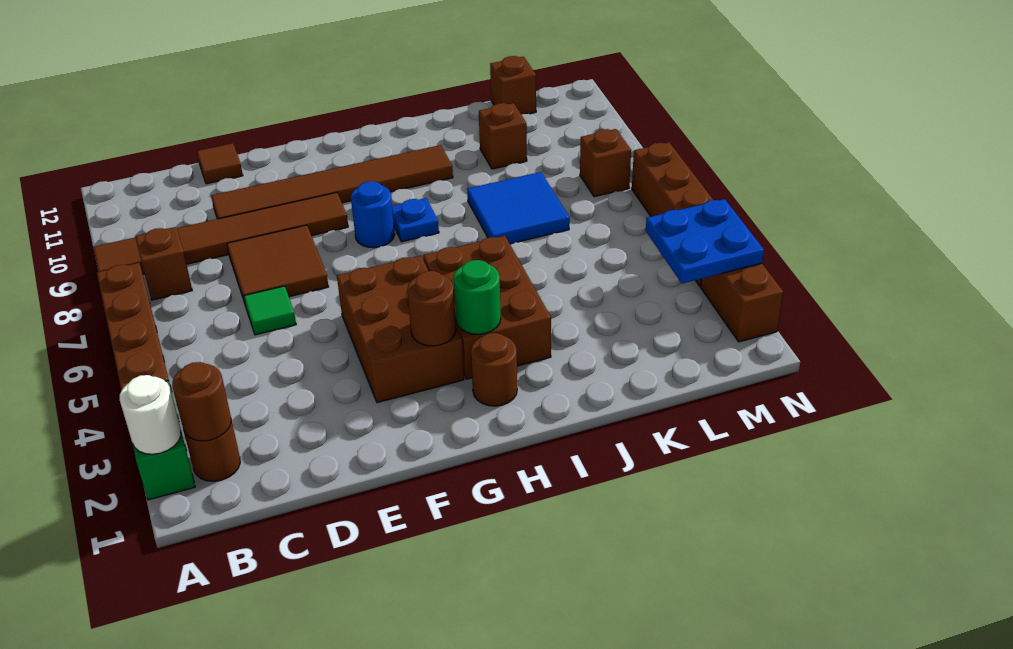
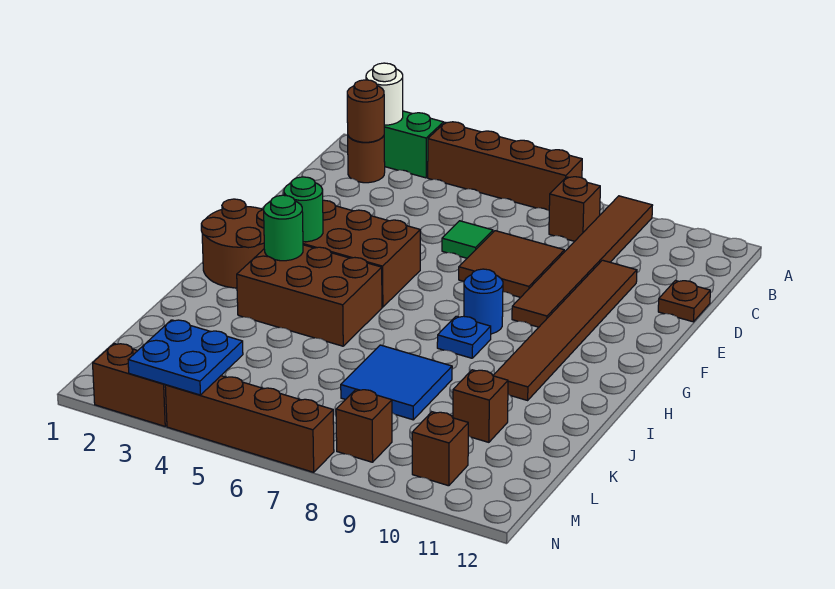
brown tile D12 level 1 -> brown plate D12 level 1
brown round brick G3 level 2 -> green round brick G3 level 2
brown round brick H2 level 1 -> brown round brick G1:H2 level 1
brown brick L12 level 1 -> brown brick M10 level 1

